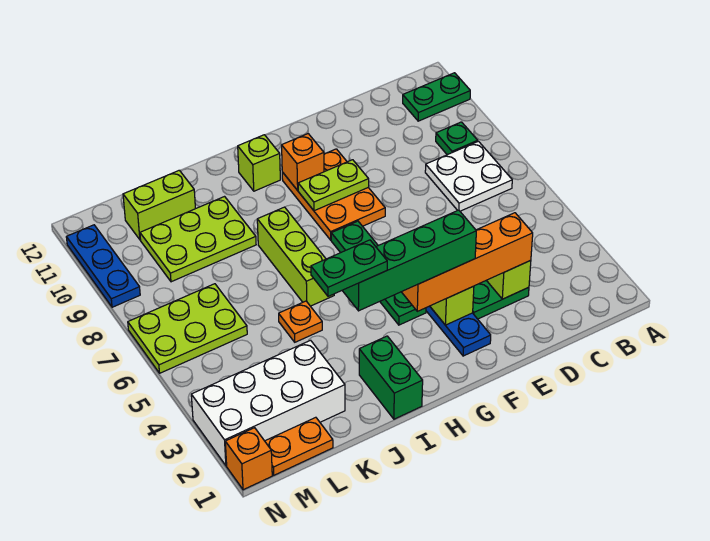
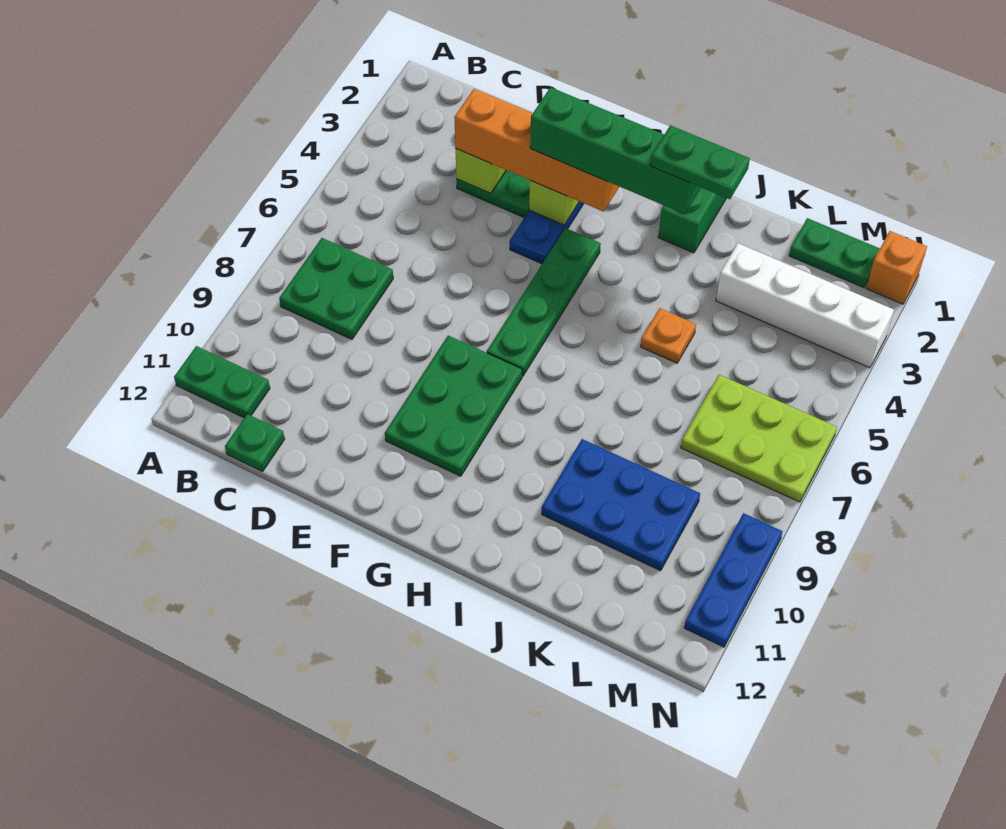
white plate B7:C8 level 1 -> green plate B7:C8 level 1
green plate B9 level 1 -> green plate C12 level 1
orange plate F8:G10 level 1 -> green plate F8:G10 level 1
lime plate F9:G9 level 2 -> none
orange brick G10 level 2 -> none
lime brick H11 level 1 -> none
lime brick I6:I8 level 1 -> none
lime plate J9:L10 level 1 -> blue plate J9:L10 level 1
white brick K2:N3 level 1 -> white brick K3:N3 level 1
lime brick K11:L11 level 1 -> none
orange plate L1:M1 level 1 -> green plate L1:M1 level 1

